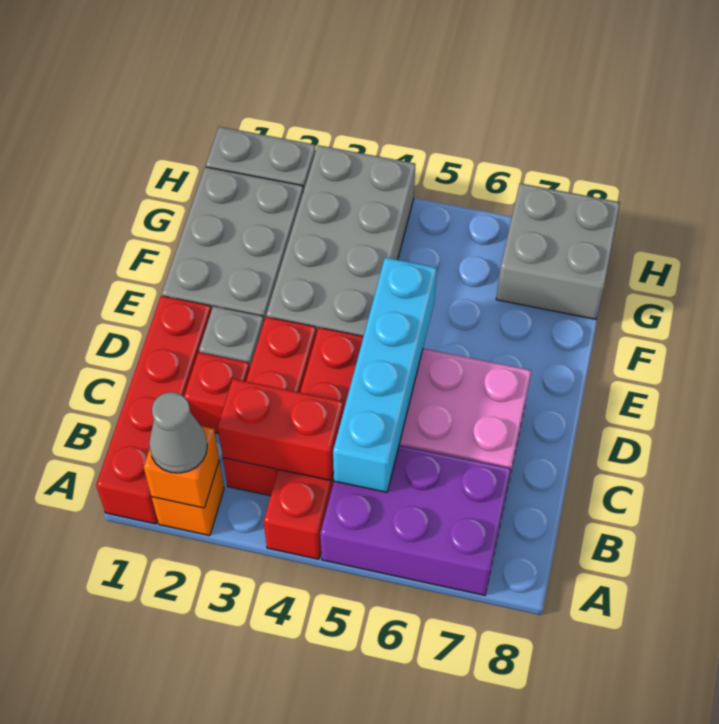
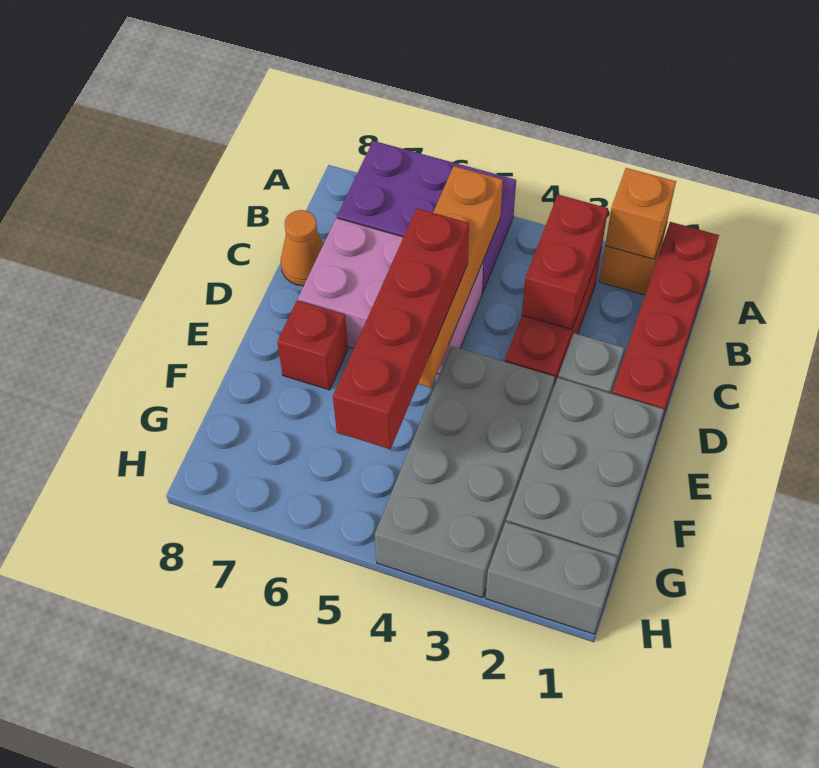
grey cone A2 level 3 -> none
red brick A4:D4 level 1 -> red brick D5:G5 level 3
red brick B3:B4 level 2 -> red brick B3:C3 level 2
cyan brick B5:E5 level 2 -> orange brick B5:E5 level 2
red brick C2 level 1 -> red brick E7 level 1
none -> orange cone C8 level 1
grey brick G7:H8 level 1 -> none

